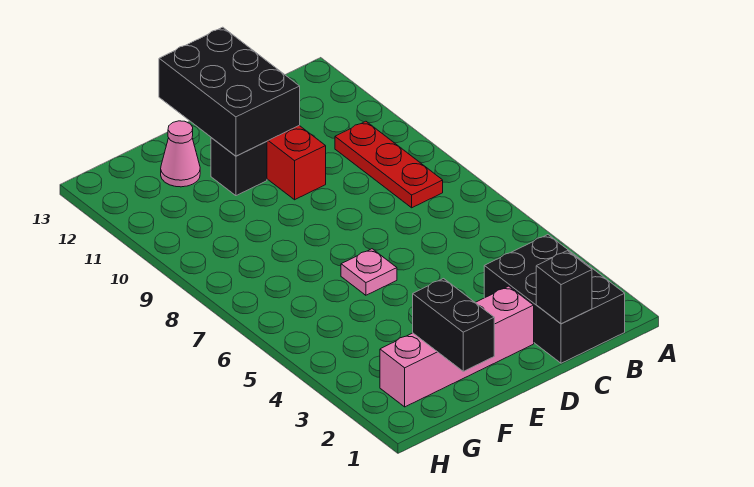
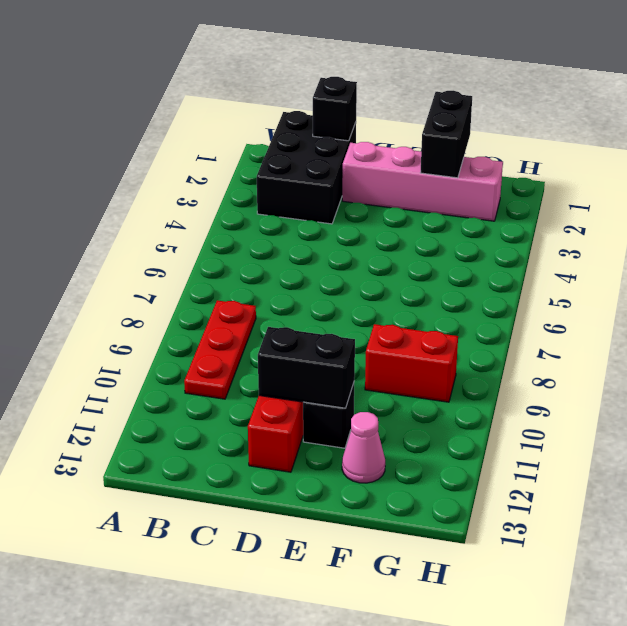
black brick D11:E13 level 2 -> black brick D11:E11 level 2
pink plate E6 level 1 -> none
none -> red brick F9:G9 level 1

